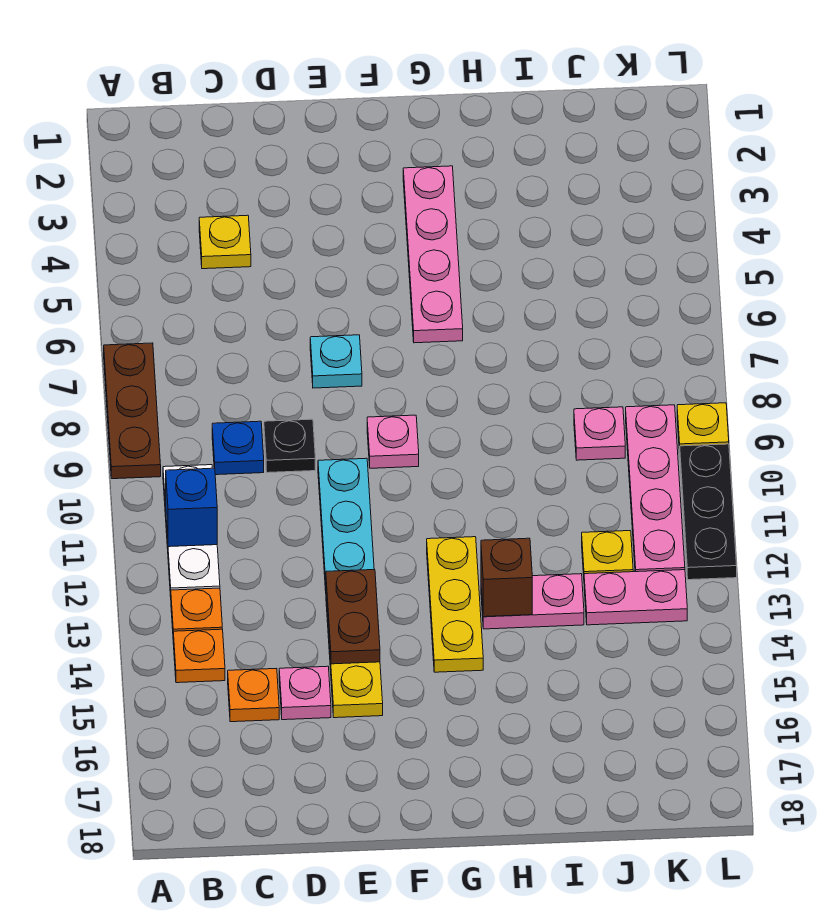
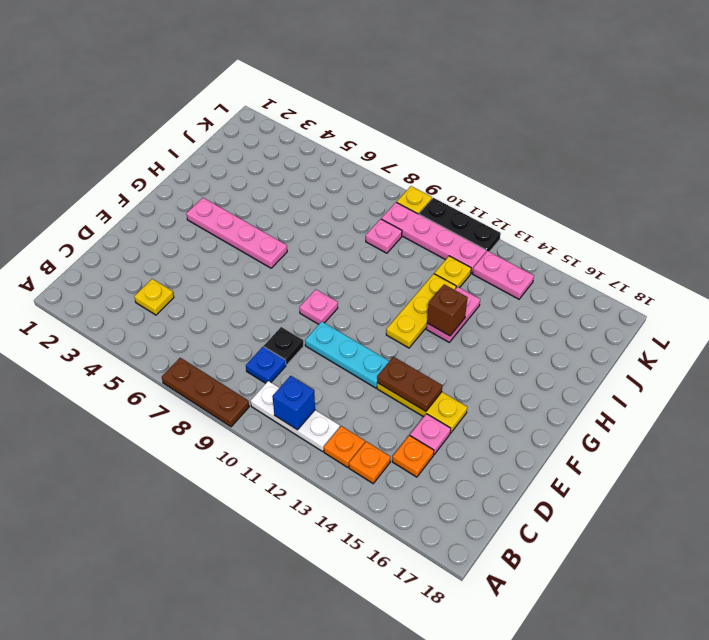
cyan plate E7 level 1 -> none
yellow plate G12:G14 level 1 -> yellow plate G12:I12 level 1
pink plate J13:K13 level 1 -> pink plate K13:K14 level 1

